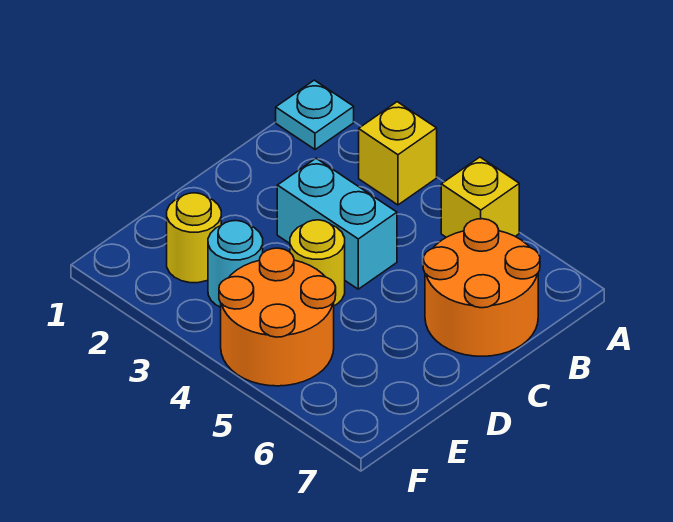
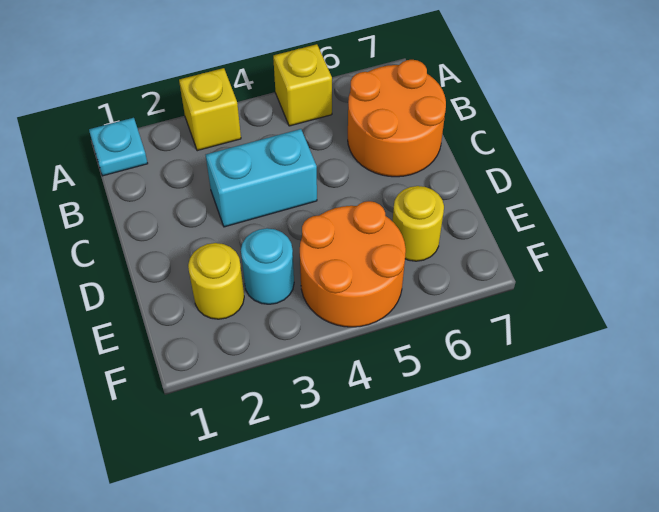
yellow round brick D4 level 1 -> yellow round brick E6 level 1

